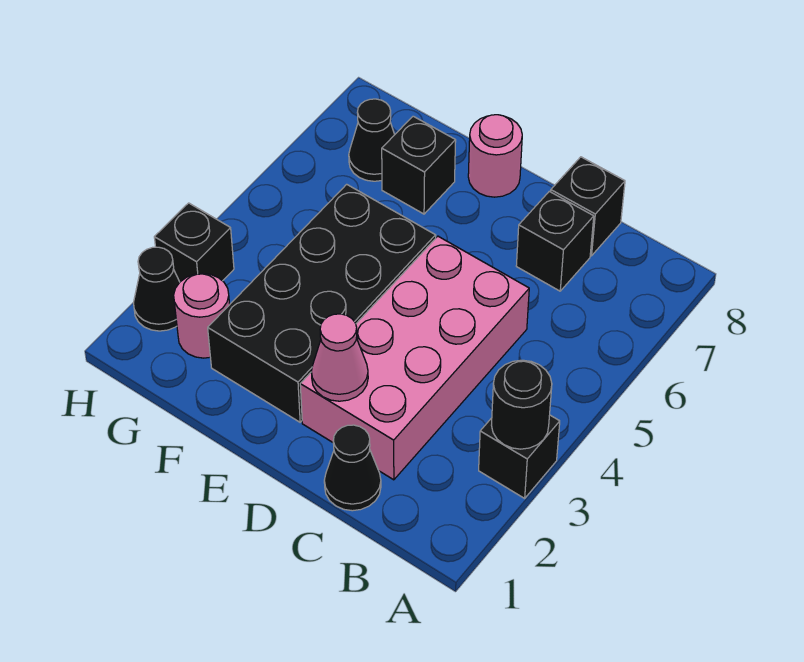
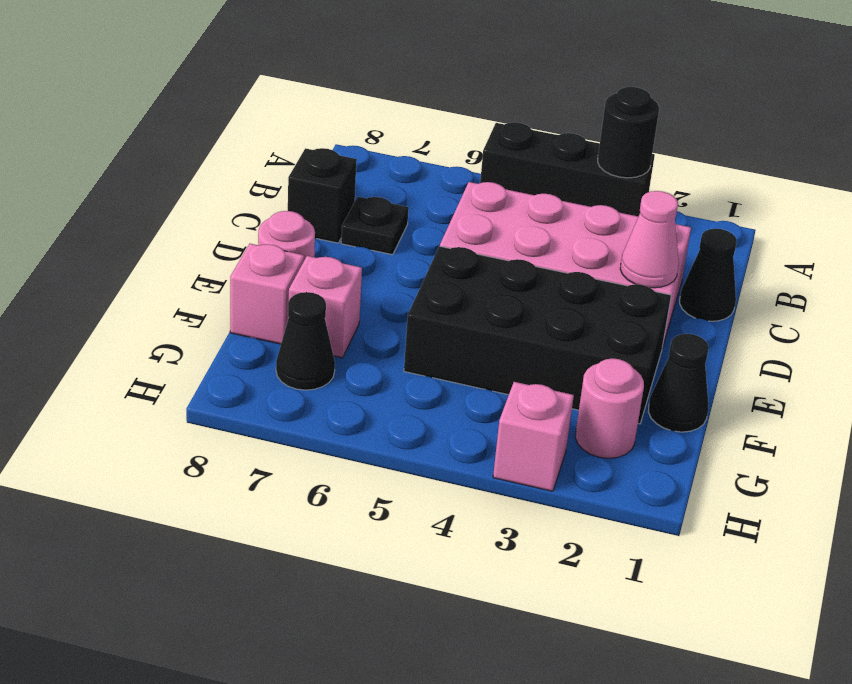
black brick A3 level 1 -> black brick A3:A5 level 1
black brick C7 level 1 -> black plate C7 level 1
black brick F7 level 1 -> pink brick F7 level 1
none -> pink brick F8 level 1
black cone H2 level 1 -> black cone F1 level 1
black brick H3 level 1 -> pink brick H3 level 1

